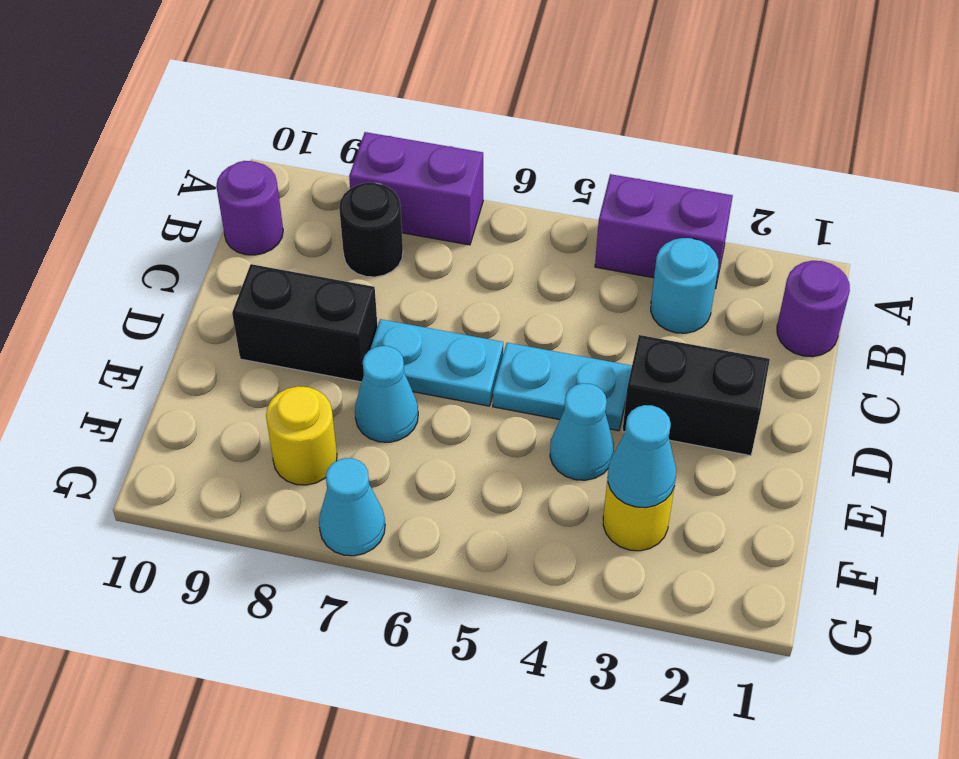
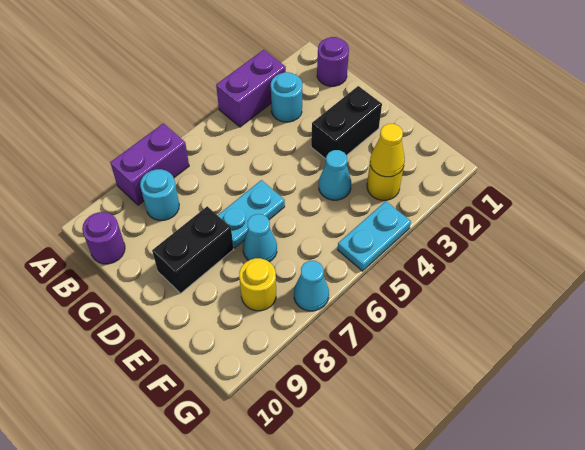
black round brick B8 level 1 -> cyan round brick B8 level 1
cyan plate D4:D5 level 1 -> cyan plate G4:G5 level 1
cyan cone F3 level 2 -> yellow cone F3 level 2

